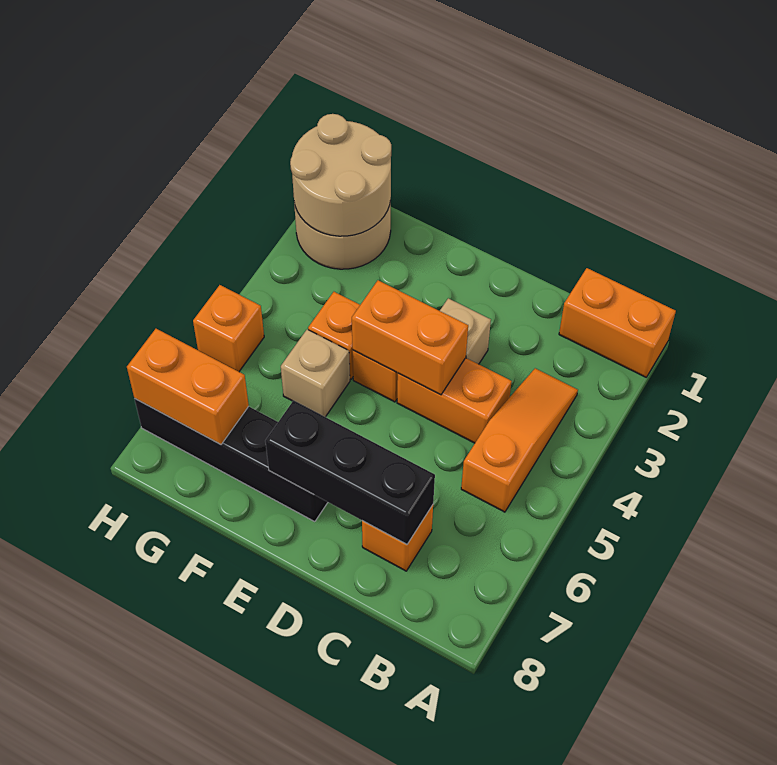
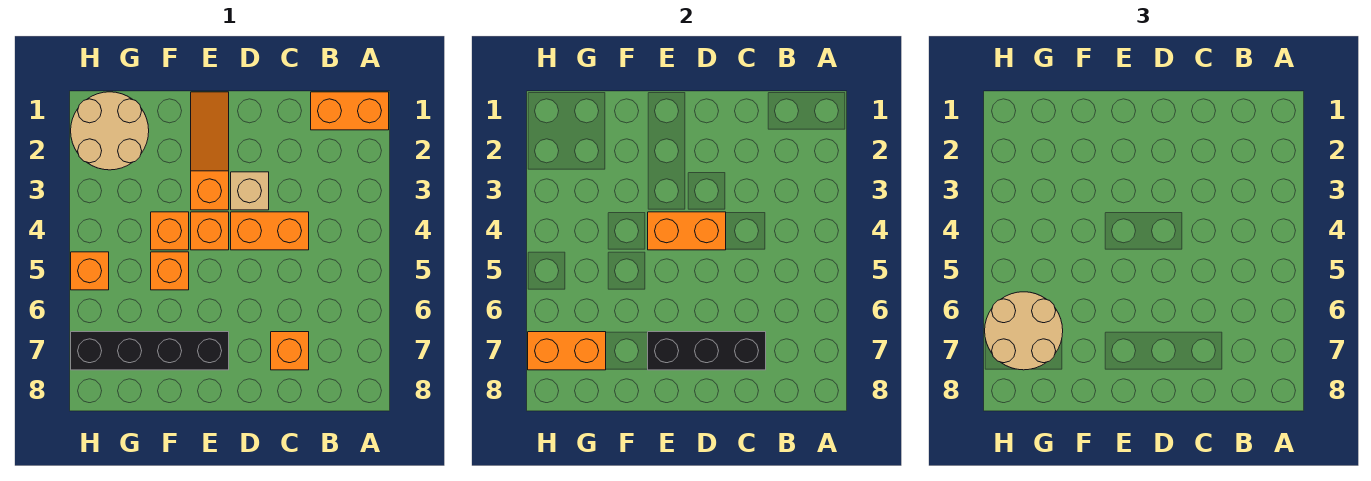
orange slope B3:B5 level 1 top 5 -> orange slope E1:E3 level 1 top 3
tan brick F5 level 1 -> orange brick F5 level 1
tan round brick G1:H2 level 2 -> tan round brick G6:H7 level 3

